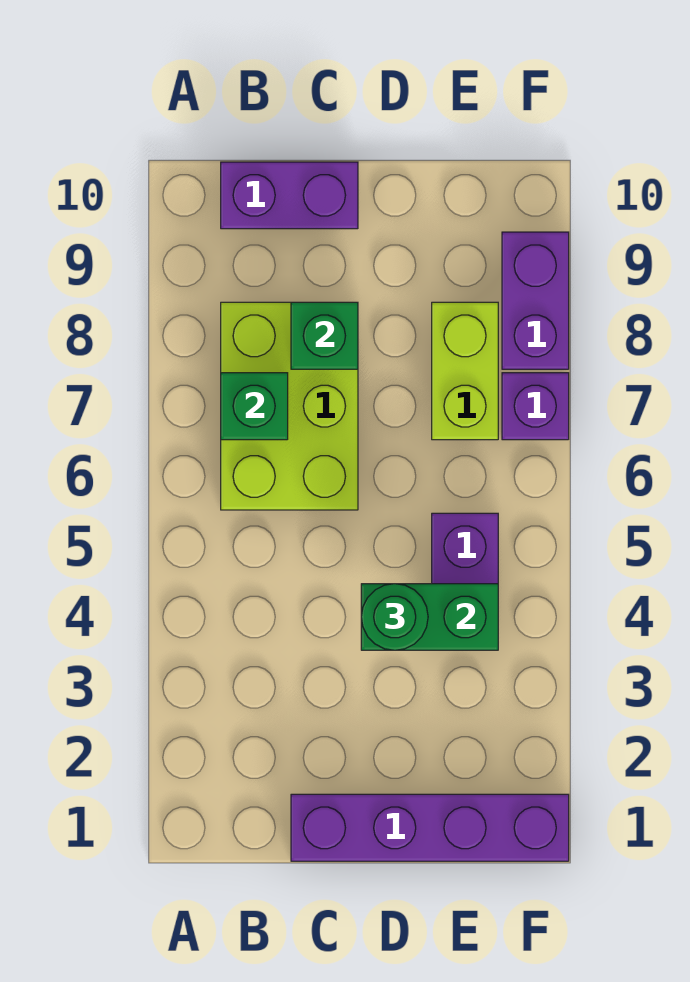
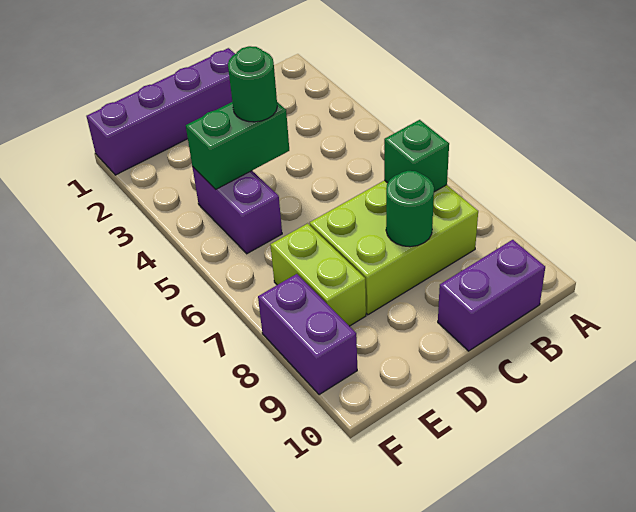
lime brick B6:C8 level 1 -> lime brick B7:D8 level 1
green brick C8 level 2 -> green round brick C8 level 2
purple brick F7 level 1 -> none

